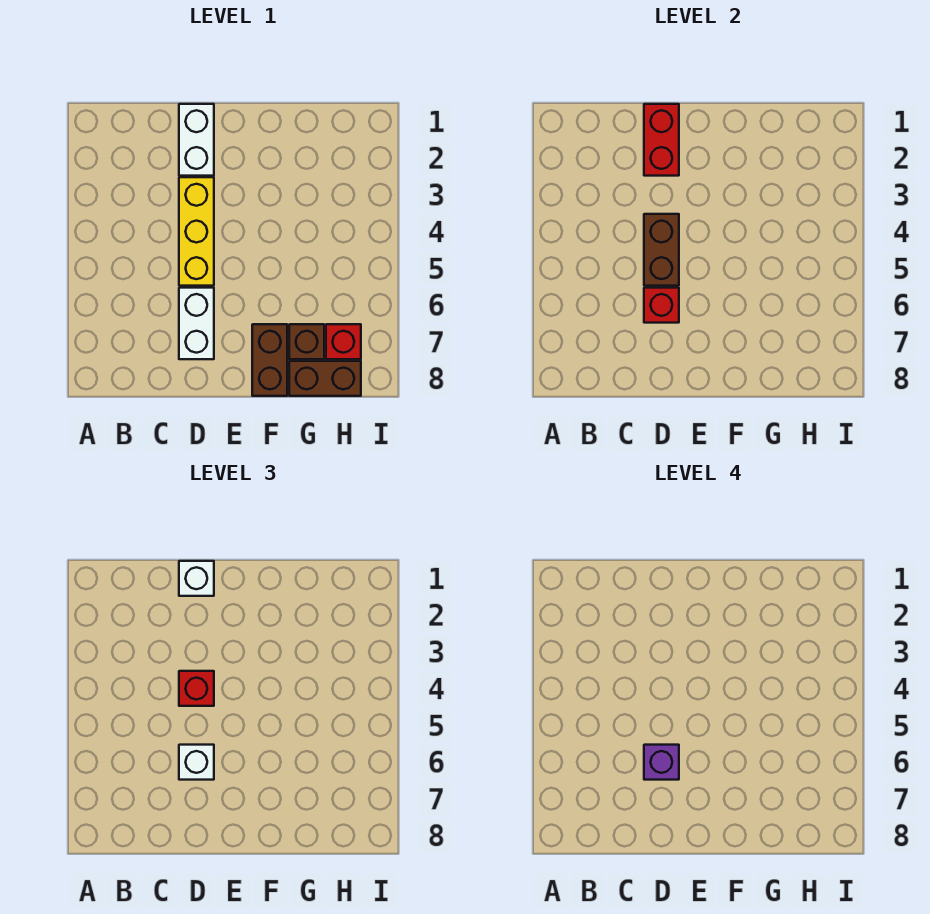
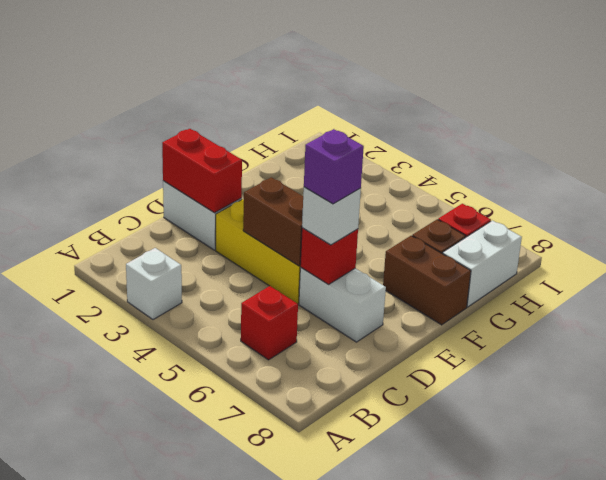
white brick D1 level 3 -> white brick A3 level 1
red brick D4 level 3 -> red brick B6 level 1
brown brick G8:H8 level 1 -> white brick G8:H8 level 1

